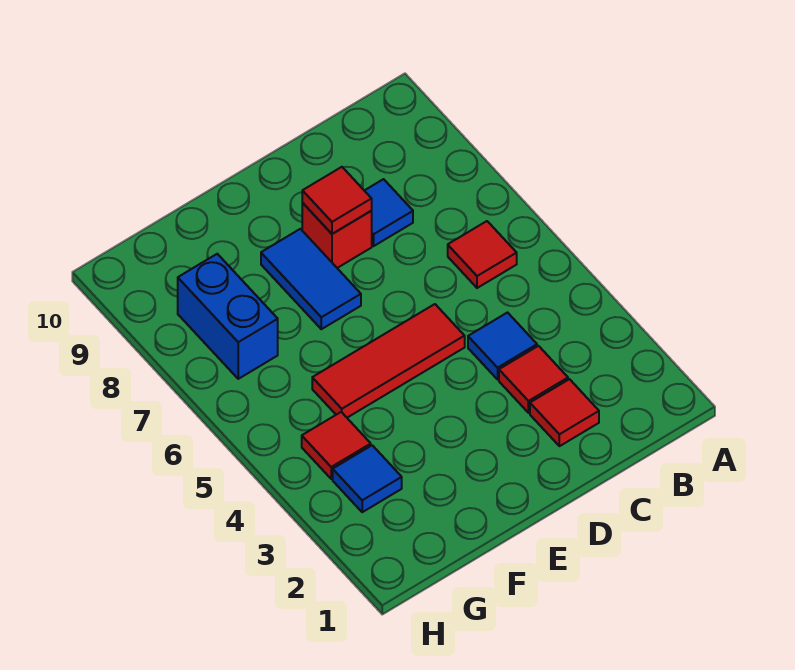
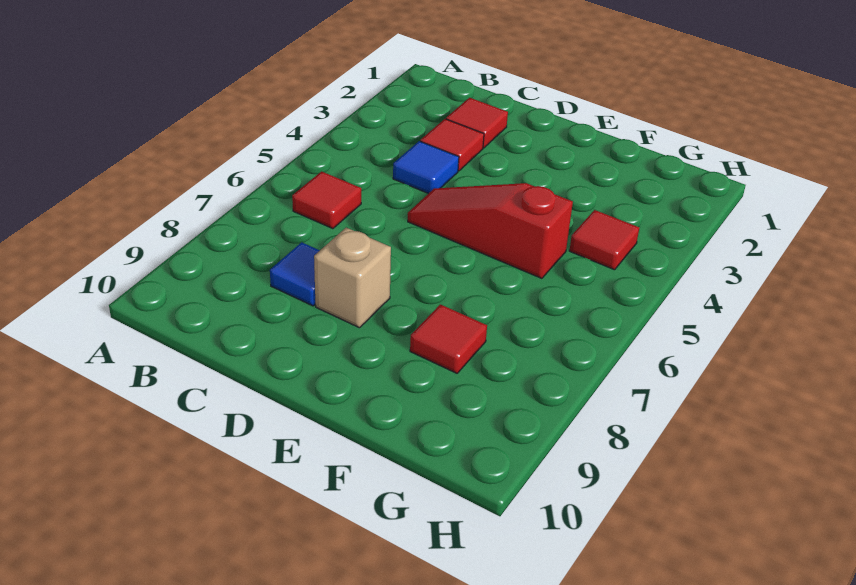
red tile D5:F5 level 1 -> red slope D5:F5 level 1 top F
red brick D8 level 1 -> tan brick D8 level 1
red tile D8 level 2 -> red tile F8 level 1
blue tile E7:E8 level 1 -> none
blue tile G3 level 1 -> none
blue brick G7:G8 level 1 -> none

